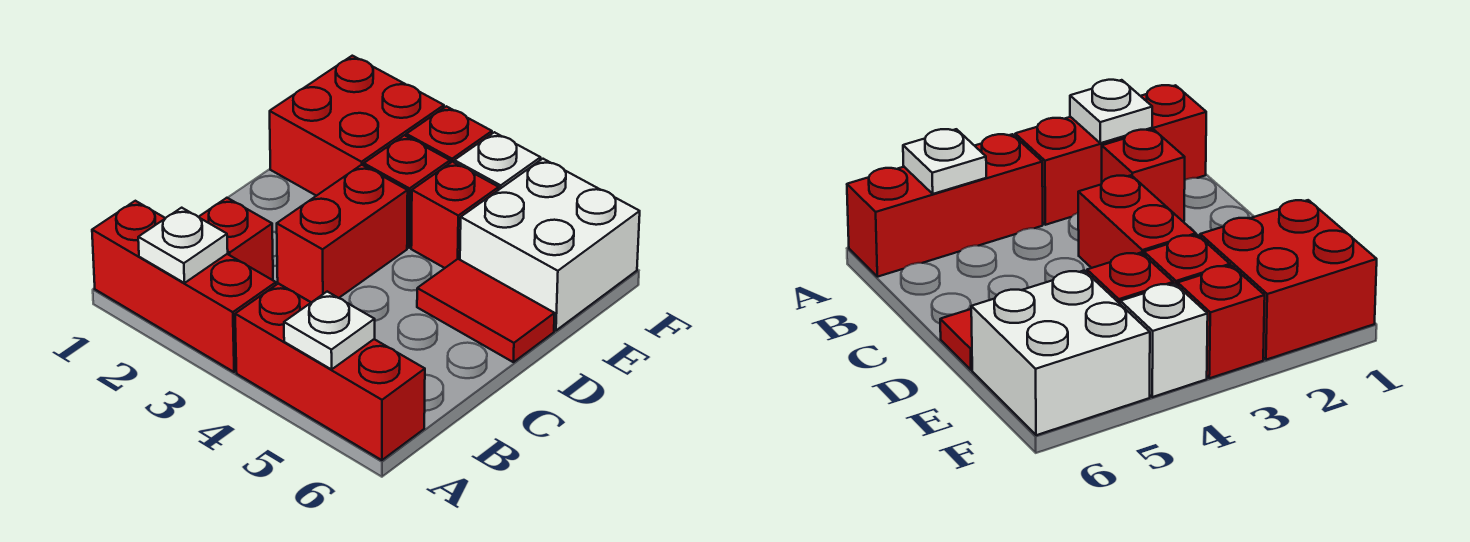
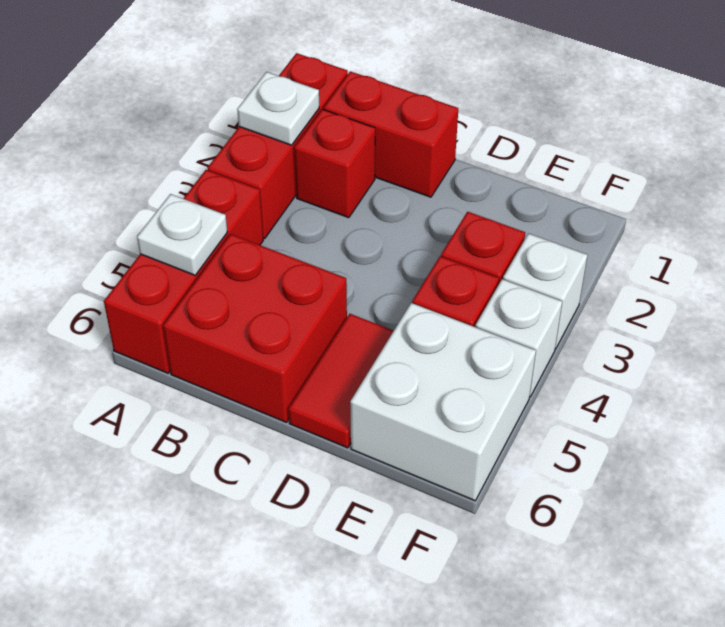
red brick C3:D3 level 1 -> red brick B1:C1 level 1
red brick E1:F2 level 1 -> red brick B5:C6 level 1
red brick F3 level 1 -> white brick F3 level 1

